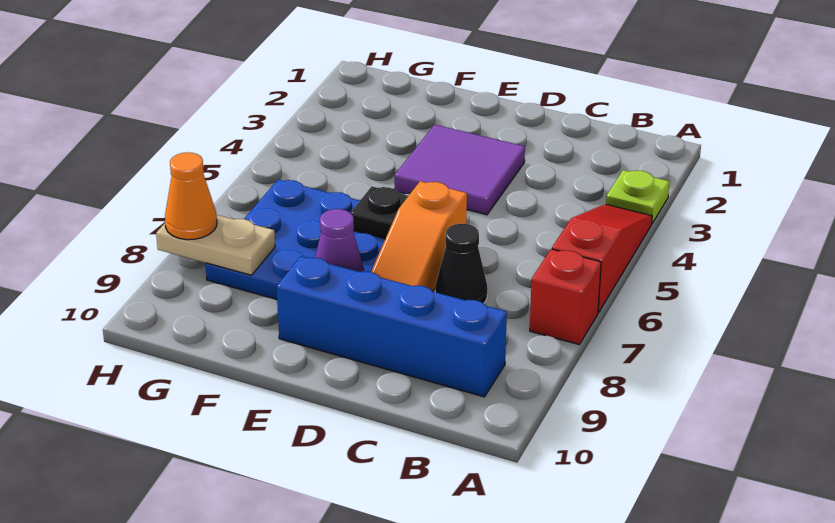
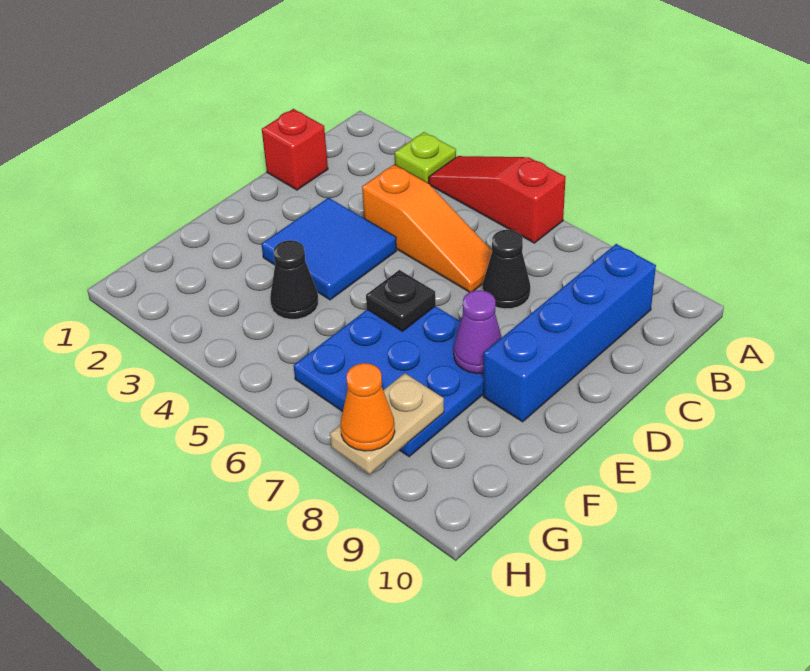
red brick A7 level 1 -> red brick C1 level 1
purple tile D3:E4 level 1 -> blue tile D3:E4 level 1
orange slope D6:D8 level 1 top 6 -> orange slope C4:C6 level 1 top 4
none -> black cone F4 level 1

